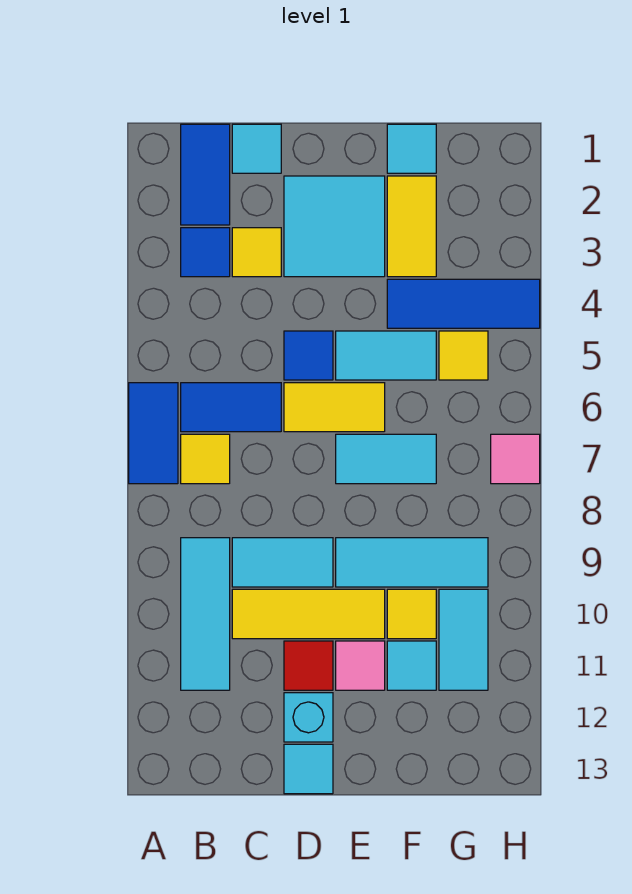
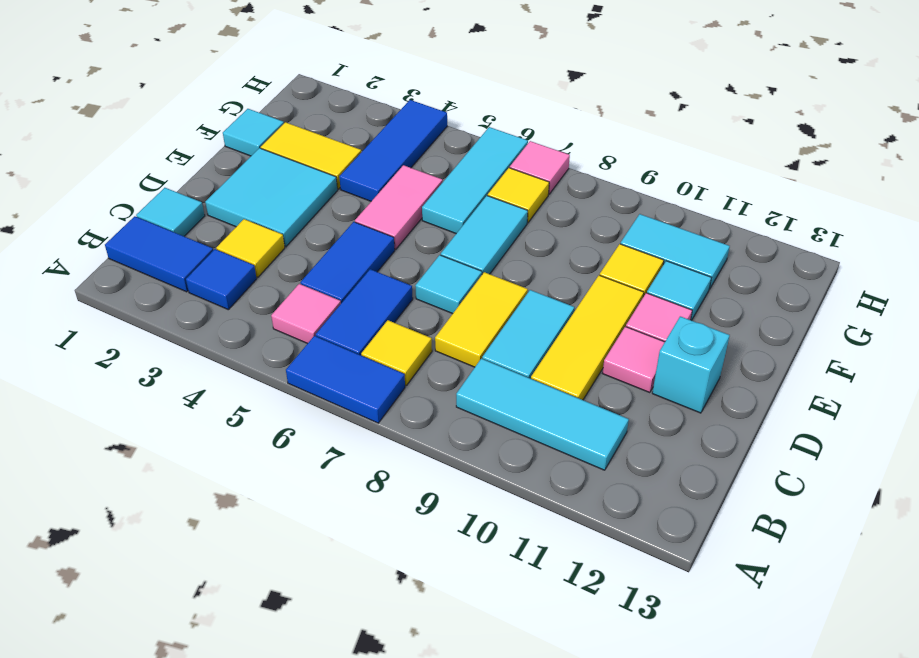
none -> pink tile B5 level 1
blue tile D5 level 1 -> blue tile C5:D5 level 1
yellow tile D6:E6 level 1 -> yellow tile C8:D8 level 1
red tile D11 level 1 -> pink tile D11 level 1
cyan tile D13 level 1 -> cyan tile D7 level 1
cyan tile E5:F5 level 1 -> pink tile E5:F5 level 1
cyan tile E9:G9 level 1 -> cyan tile F6:H6 level 1
yellow tile G5 level 1 -> yellow tile G7 level 1

